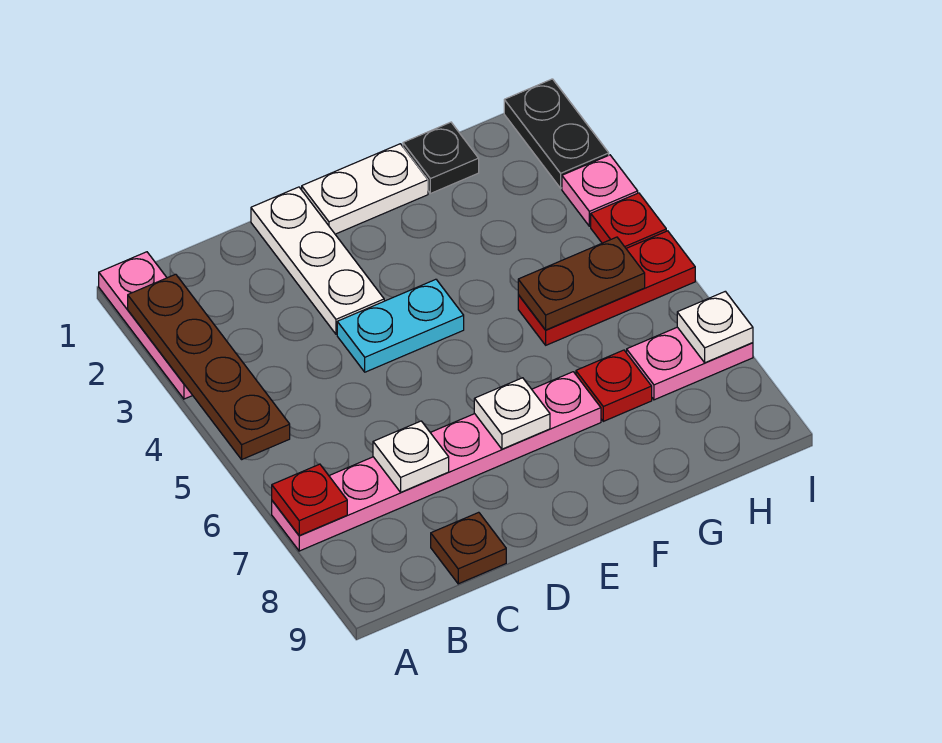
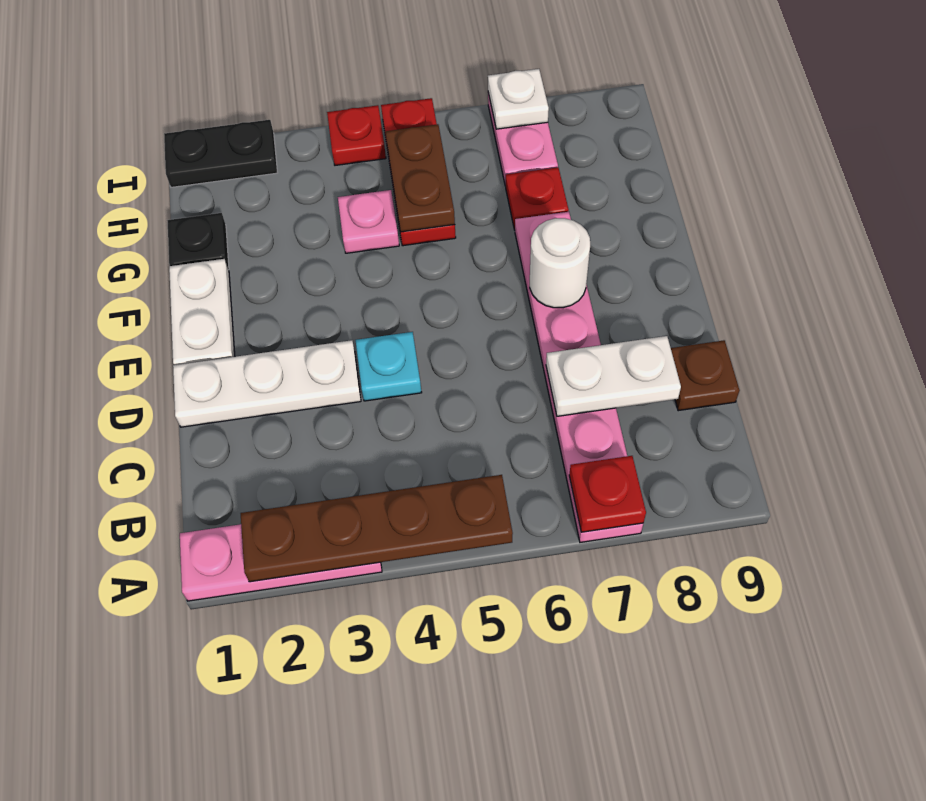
white plate C7 level 2 -> white plate C7:C8 level 2
cyan plate D4:E4 level 1 -> cyan plate D4 level 1
white plate E7 level 2 -> white round brick E7 level 2
pink plate I3 level 1 -> pink plate G4 level 1

